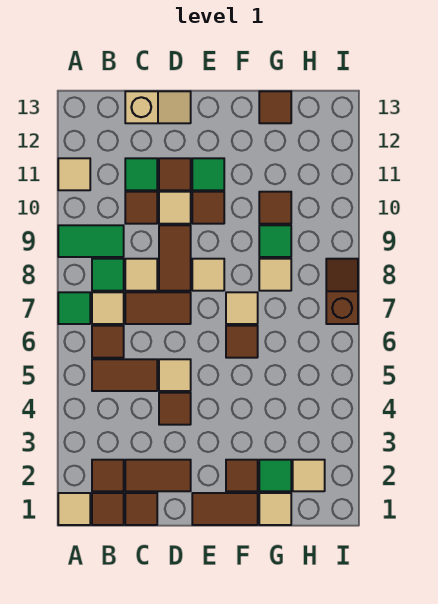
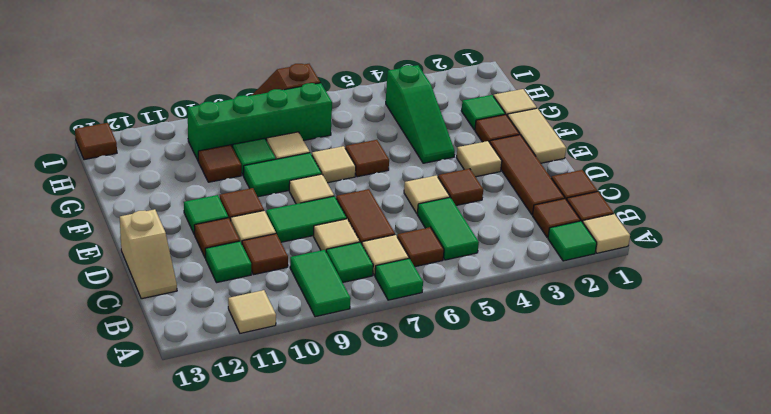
none -> green tile A2 level 1
brown tile B5:C5 level 1 -> green tile B5:C5 level 1
brown tile C2:D2 level 1 -> brown tile C2:E2 level 1
tan slope C13:D13 level 1 top C -> tan slope C13:D13 level 1 top D
brown tile D8:D9 level 1 -> green tile D8:D9 level 1
brown tile E1:F1 level 1 -> tan tile E1:F1 level 1
none -> green slope F4:H4 level 1 top H
none -> green tile F8:F9 level 1
brown tile G13 level 1 -> brown tile I13 level 1
tan tile H2 level 1 -> tan tile E3 level 1
none -> green brick H7:H10 level 1

